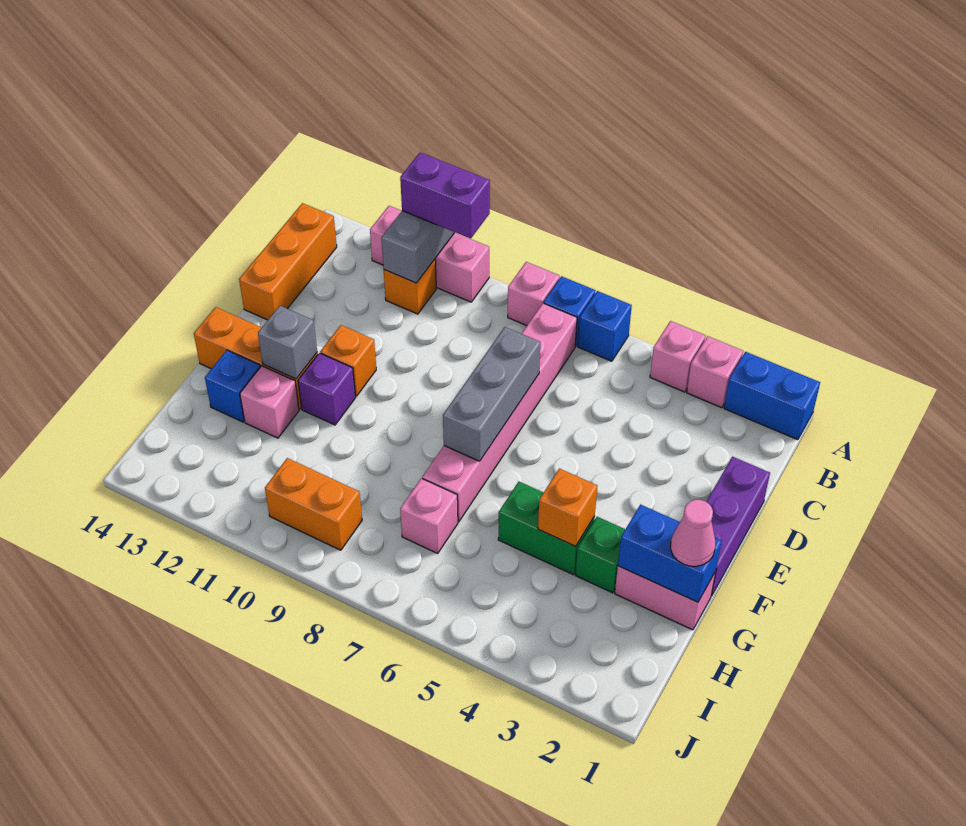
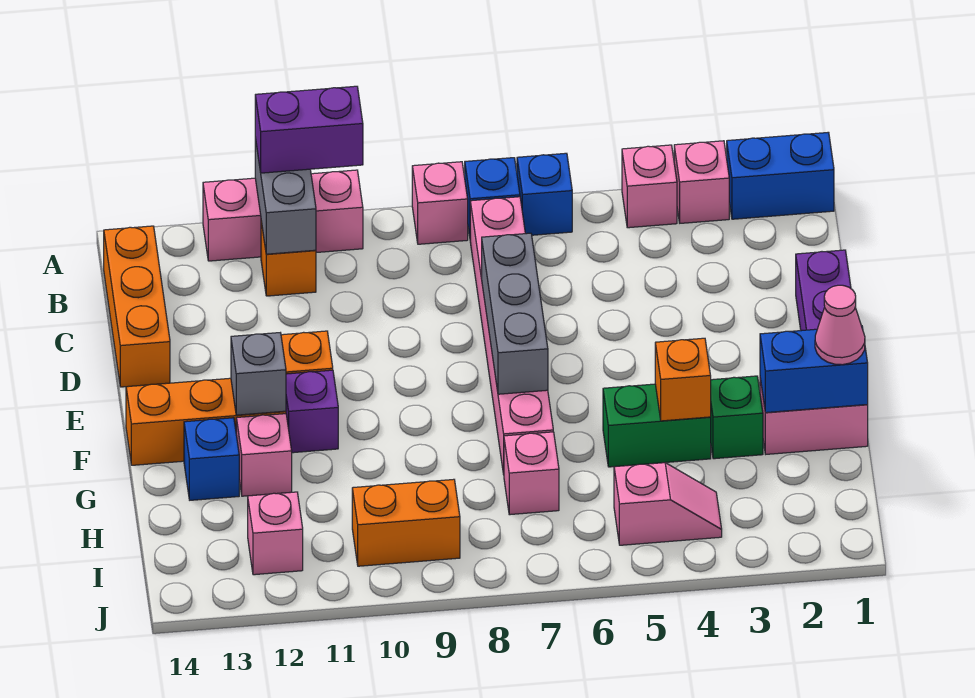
none -> pink slope I4:I5 level 1 top 5
none -> pink brick I12 level 1

